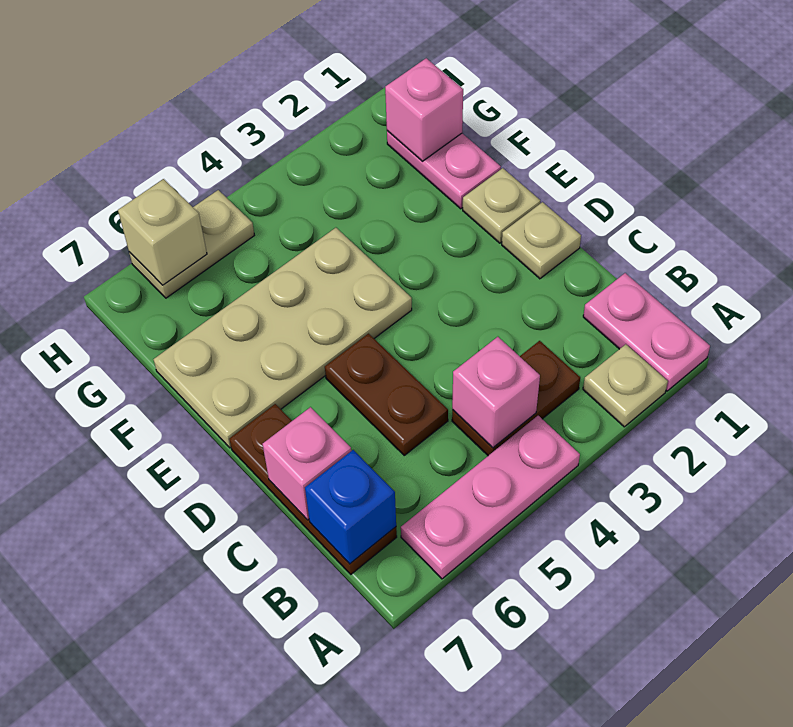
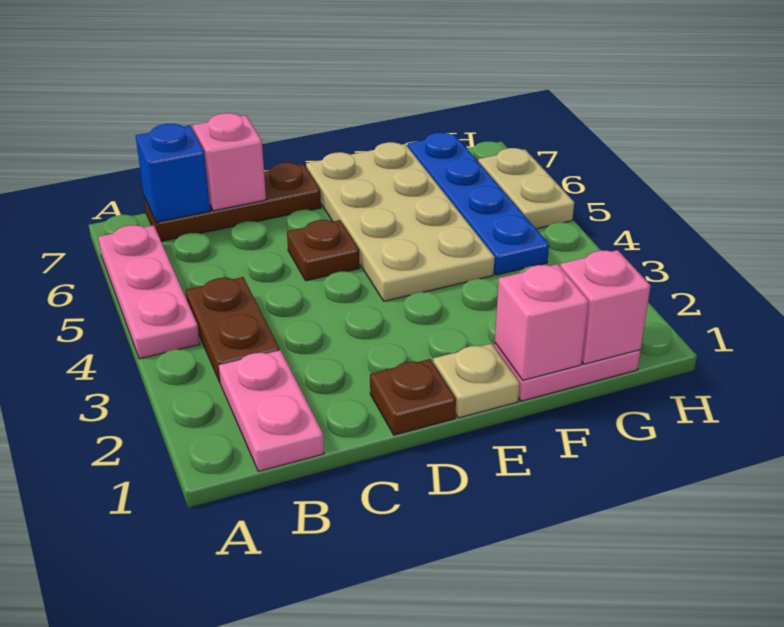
pink plate A1:B1 level 1 -> pink plate B1:B2 level 1
tan plate A2 level 1 -> none
pink brick B4 level 2 -> pink brick F1 level 2
brown plate C5:D5 level 1 -> brown plate D5 level 1
tan plate D1 level 1 -> brown plate D1 level 1
none -> blue plate G4:G7 level 1
tan brick H6 level 2 -> none

